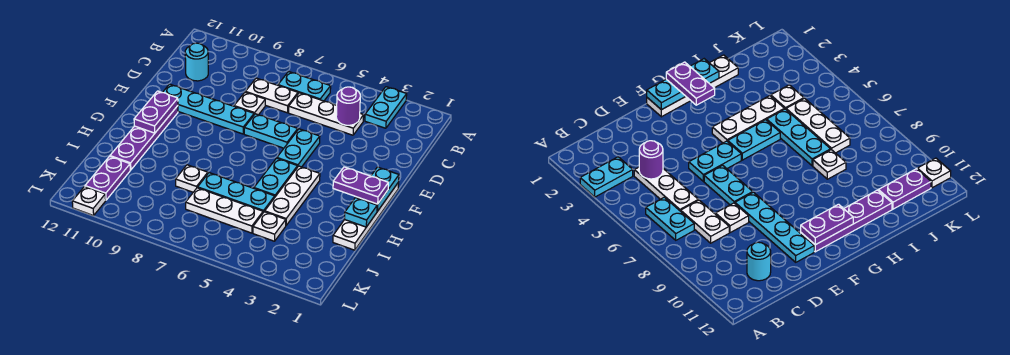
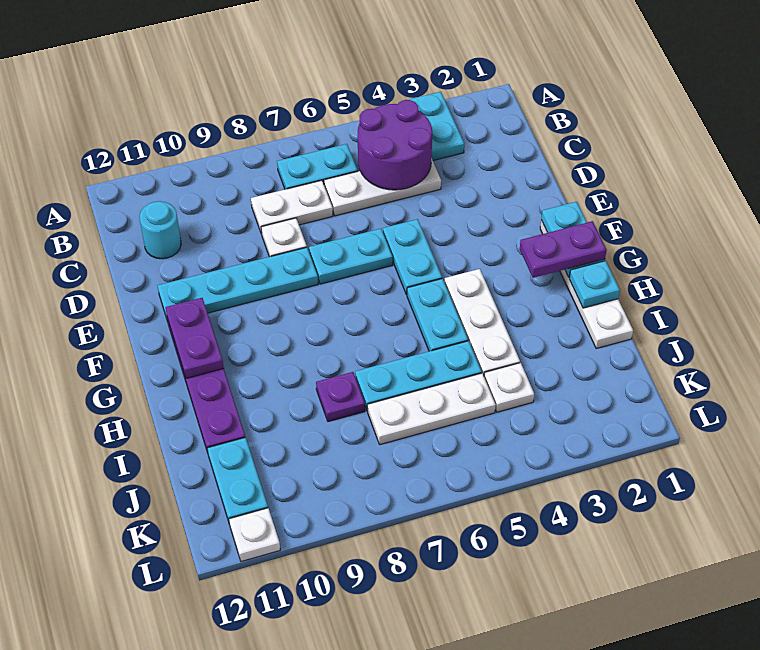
purple round brick C4 level 2 -> purple round brick B4:C5 level 2
white plate I8 level 1 -> purple plate I8 level 1
purple plate J11:K11 level 1 -> cyan plate J11:K11 level 1

